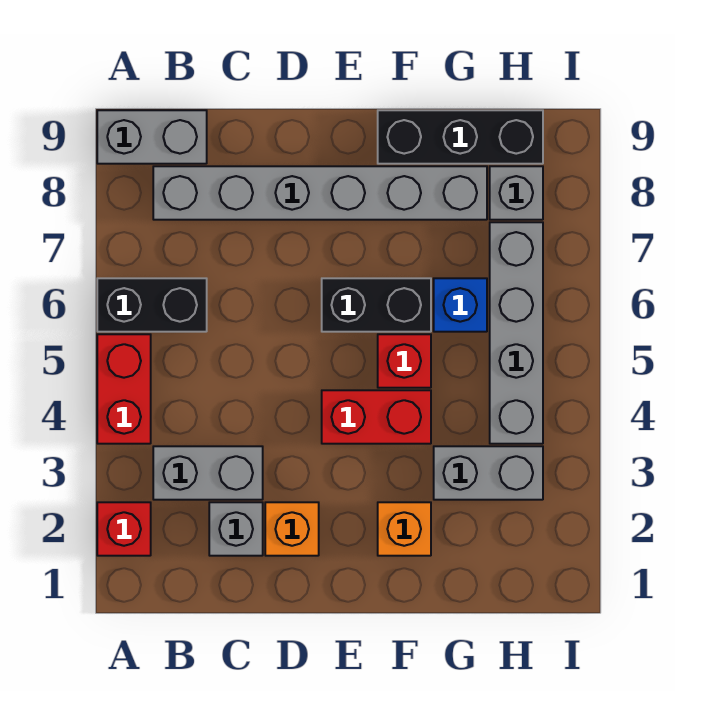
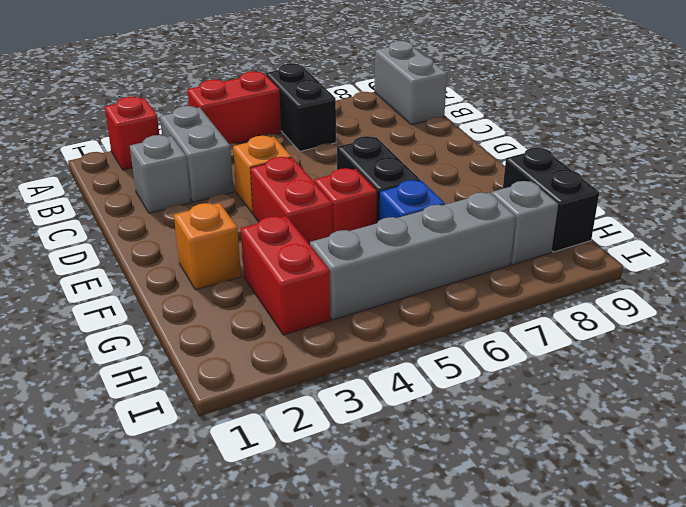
grey brick B8:G8 level 1 -> none
orange brick D2 level 1 -> orange brick D4 level 1
black brick F9:H9 level 1 -> black brick G9:H9 level 1
grey brick G3:H3 level 1 -> red brick G3:H3 level 1

